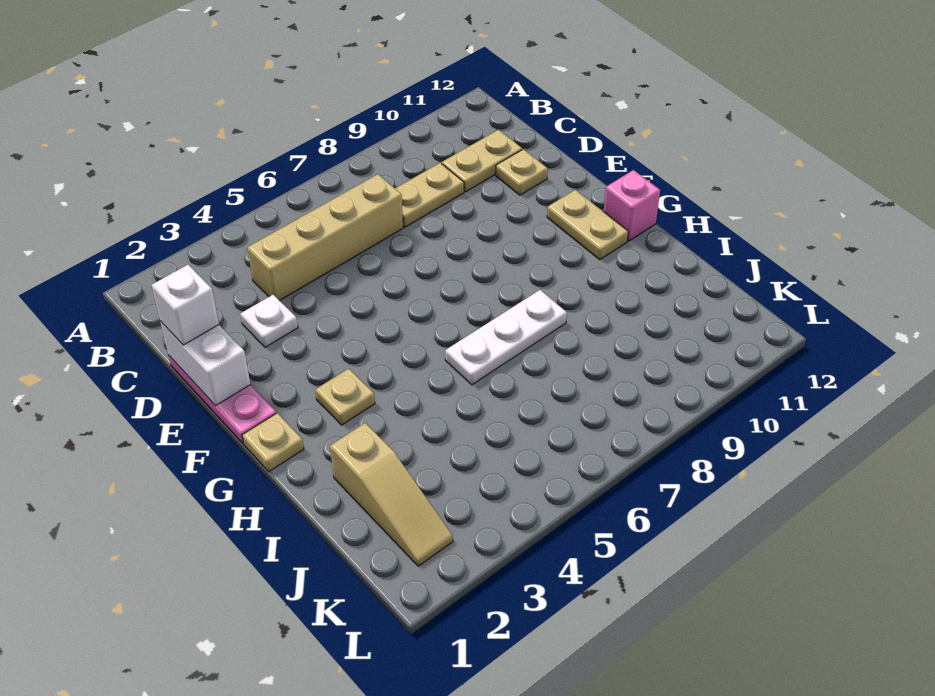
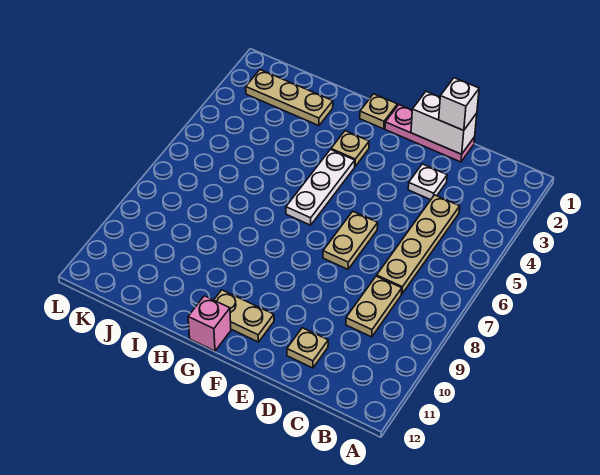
tan brick C4:C7 level 1 -> tan plate C4:C7 level 1
tan plate C10:C11 level 1 -> tan plate E6:E7 level 1
white plate H6:H8 level 1 -> white plate G4:G6 level 1
tan slope I2:K2 level 1 top I -> tan plate I2:K2 level 1

